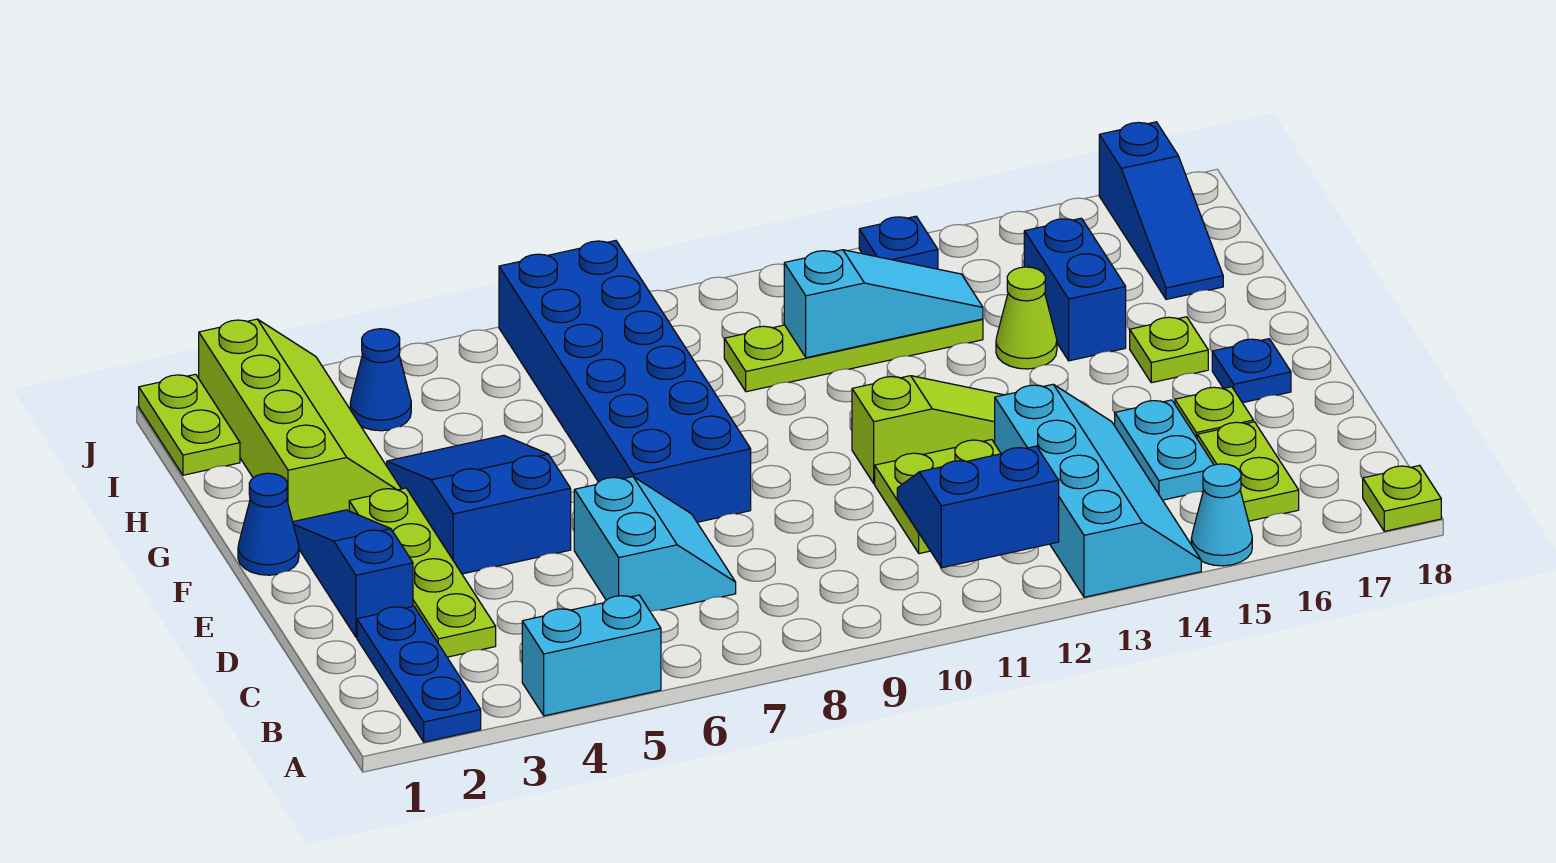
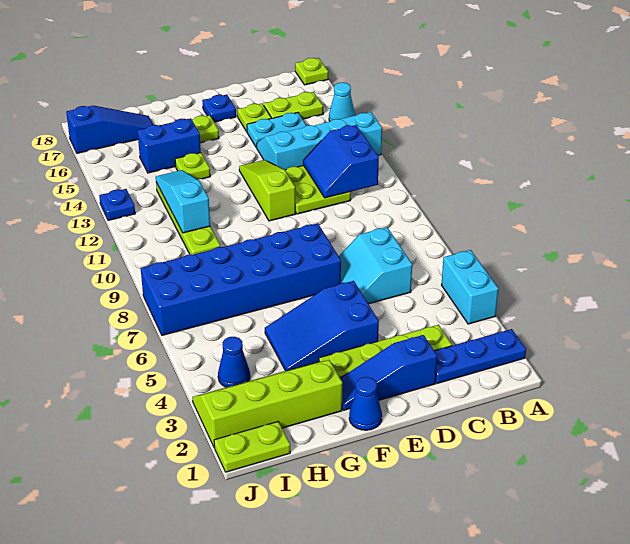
cyan slope C6:D7 level 1 top 6 -> cyan slope C6:D7 level 1 top C
lime cone G14 level 1 -> lime plate G14 level 1

